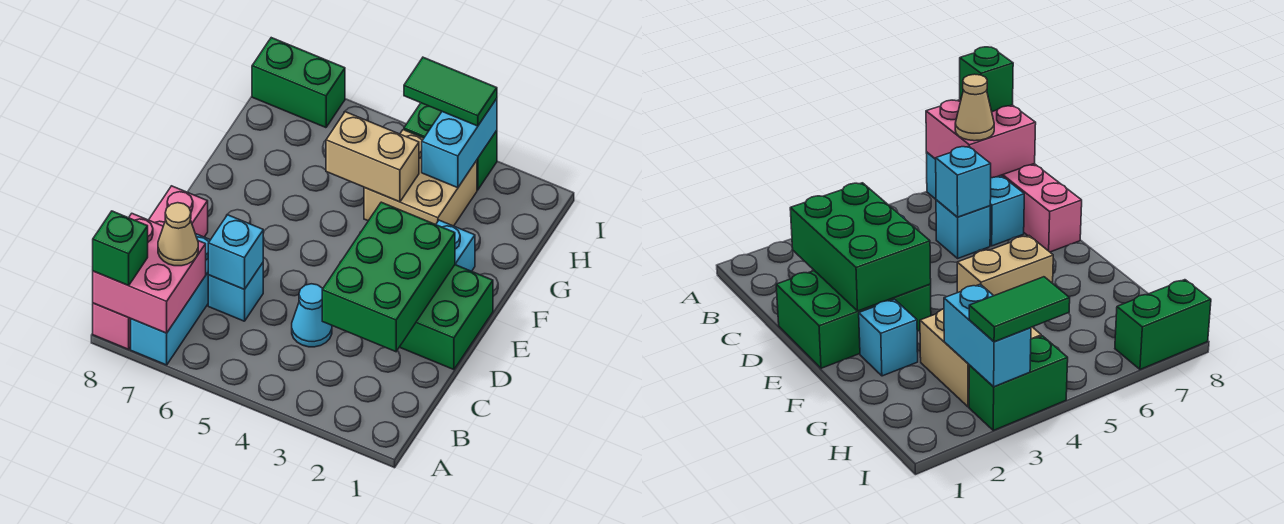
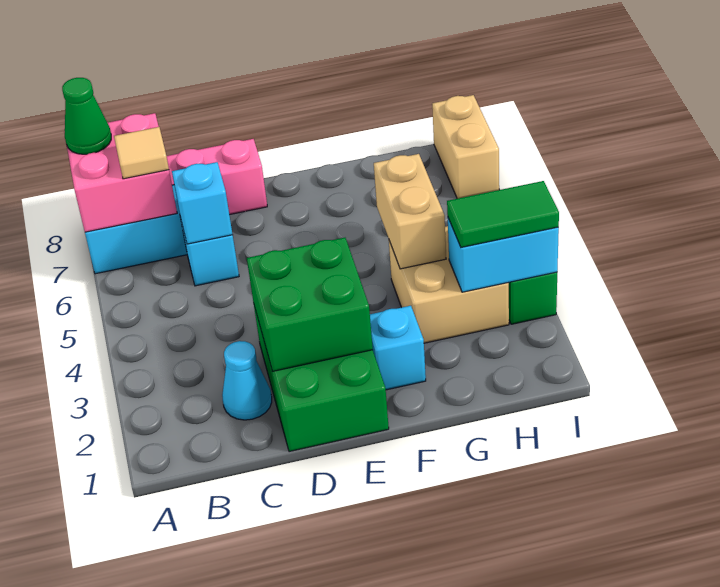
green brick A8 level 3 -> green cone A8 level 3
tan cone B7 level 3 -> tan tile B7 level 3
green brick C2:E3 level 2 -> green brick D2:E3 level 2
cyan cone C4 level 1 -> cyan cone C2 level 1
green tile I3:I4 level 3 -> green tile H3:I3 level 3
green brick I7:I8 level 1 -> tan brick I7:I8 level 1

